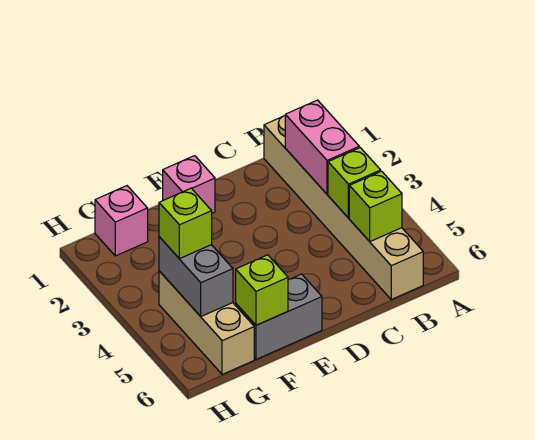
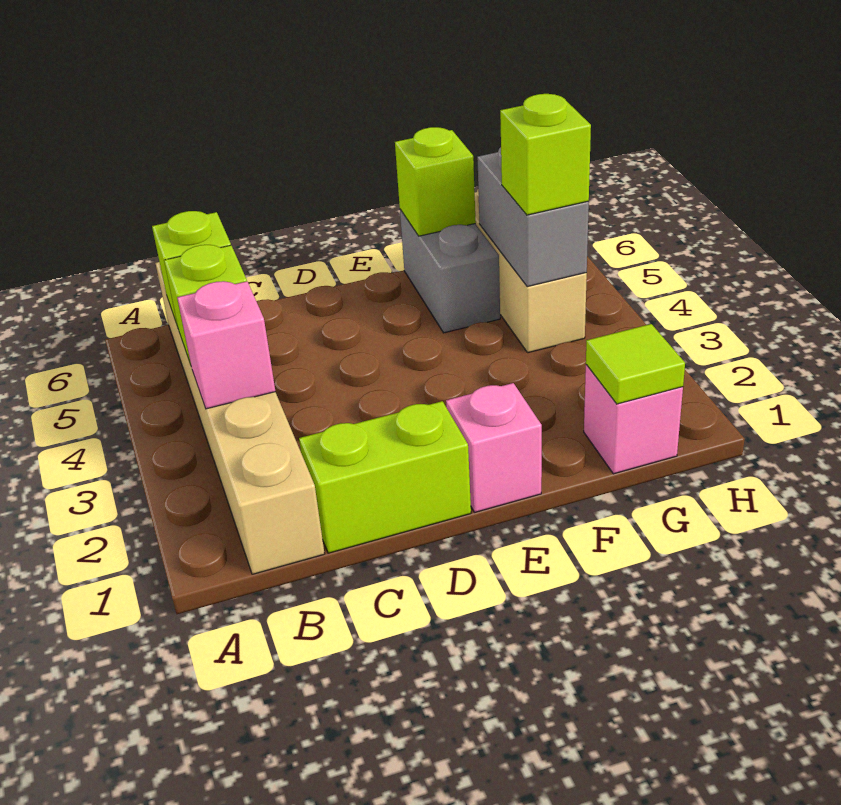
pink brick B2:B3 level 2 -> pink brick B3 level 2
none -> lime brick C1:D1 level 1
grey brick E6:F6 level 1 -> grey brick F5:F6 level 1
none -> lime tile G1 level 2

